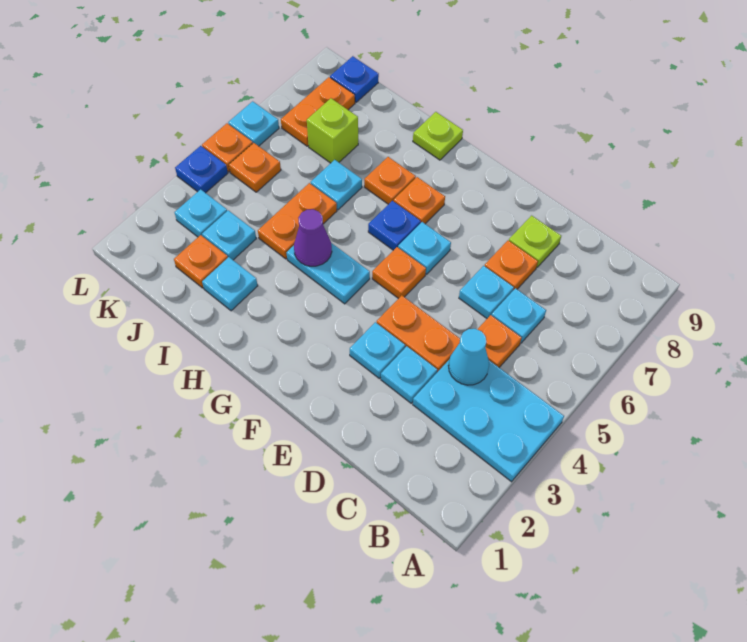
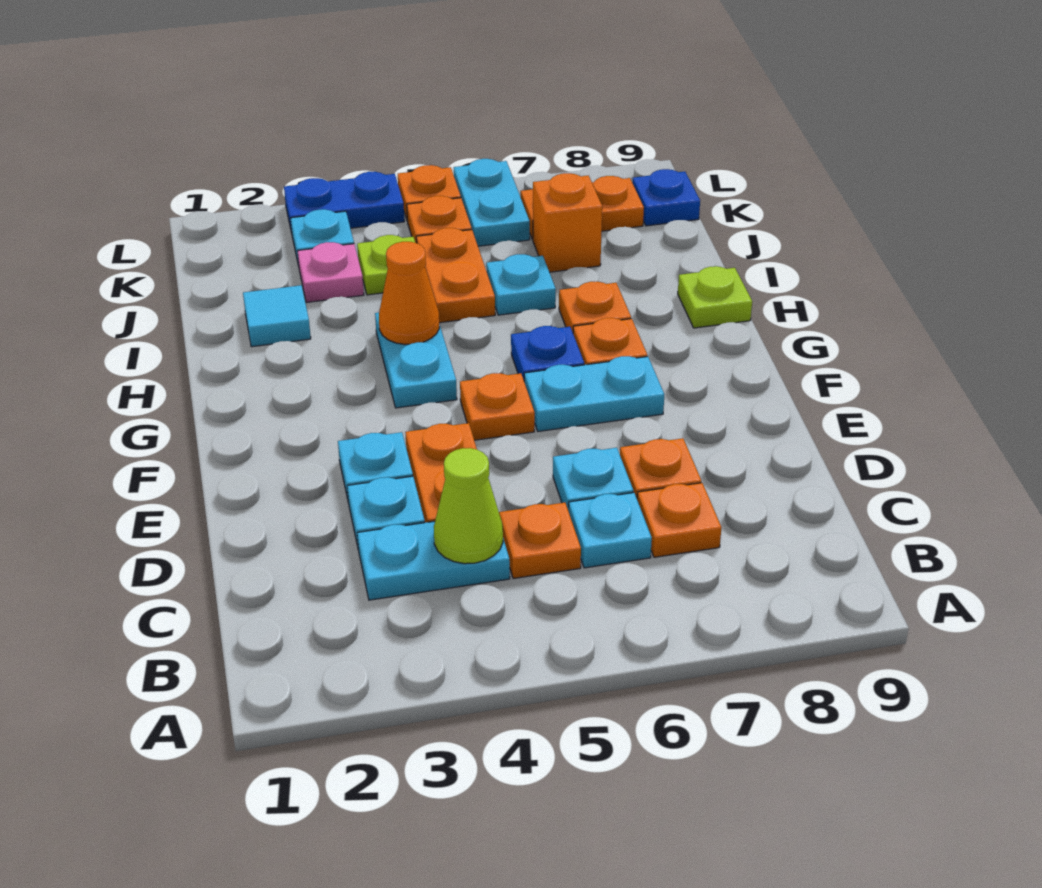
cyan plate A3:C4 level 1 -> cyan plate C3:C4 level 1
cyan cone C4 level 2 -> lime cone C4 level 2
lime plate D8 level 1 -> lime plate J4 level 1
cyan plate F6 level 1 -> cyan plate F6:F7 level 1
purple cone H4 level 2 -> orange cone H4 level 2
cyan plate I2 level 1 -> cyan tile I2 level 1
orange plate I4:I5 level 1 -> orange plate I5:J5 level 1
orange plate J2 level 1 -> orange plate C7 level 1
cyan plate J3 level 1 -> pink plate J3 level 1
lime brick J7 level 1 -> orange brick J7 level 1
blue plate L4 level 1 -> blue plate L3:L4 level 1
cyan plate L6 level 1 -> cyan plate K6:L6 level 1

